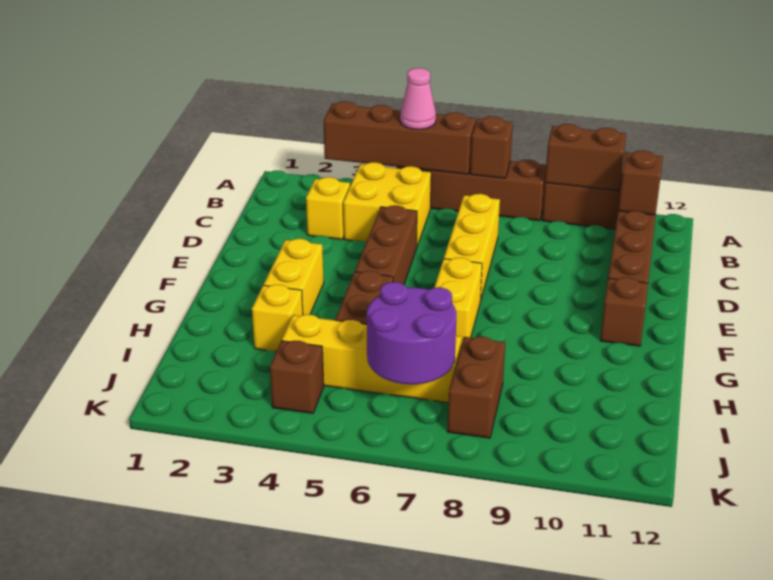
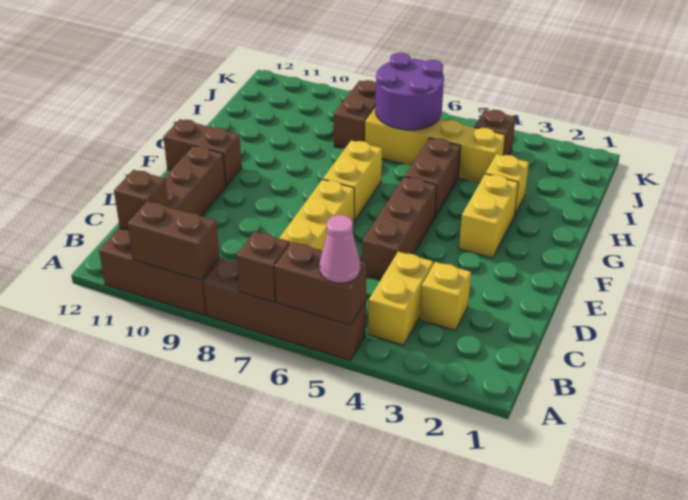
brown brick A3:A6 level 2 -> brown brick A5:A6 level 2
yellow brick B4:C5 level 1 -> yellow brick B4:C4 level 1
brown brick F11 level 1 -> brown brick F11:F12 level 1

